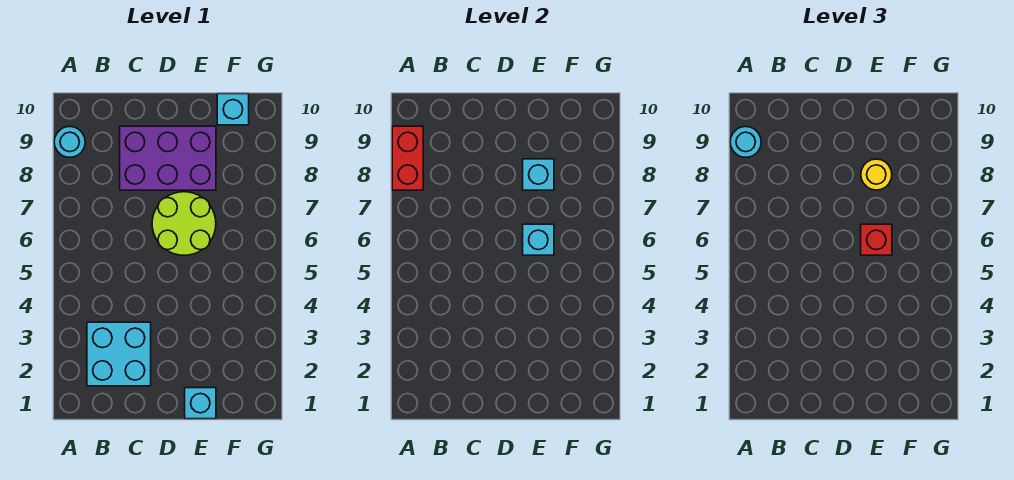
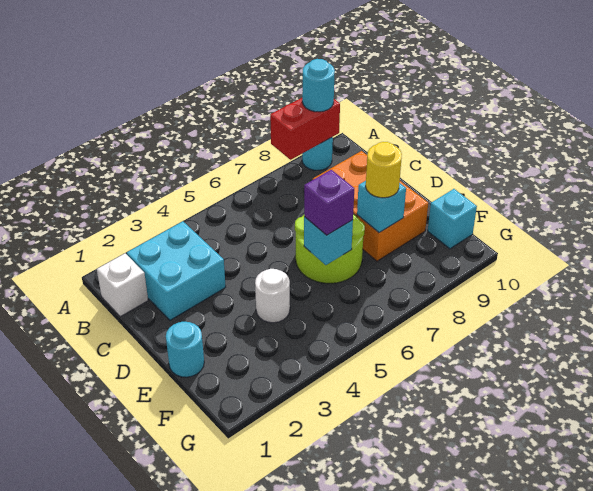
none -> white brick B1 level 1
purple brick C8:E9 level 1 -> orange brick C8:E9 level 1
cyan brick E1 level 1 -> cyan round brick E1 level 1
none -> white round brick E4 level 1
red brick E6 level 3 -> purple brick E6 level 3

